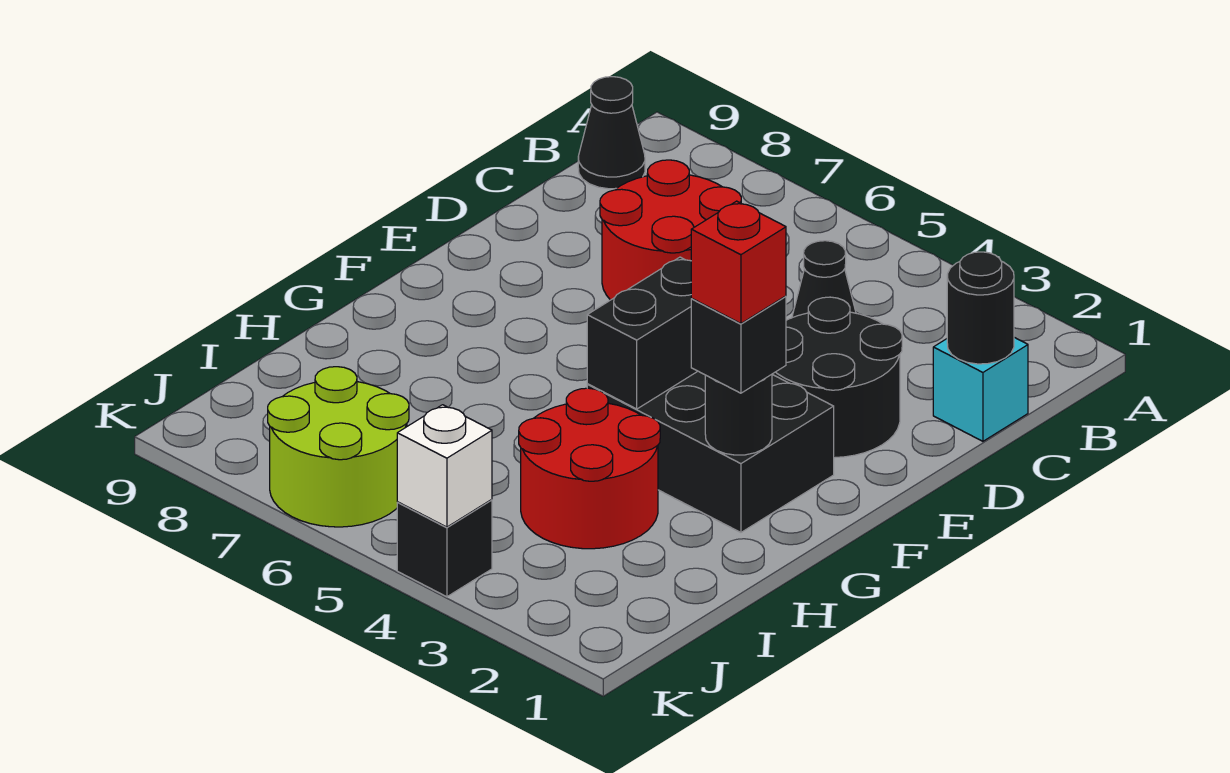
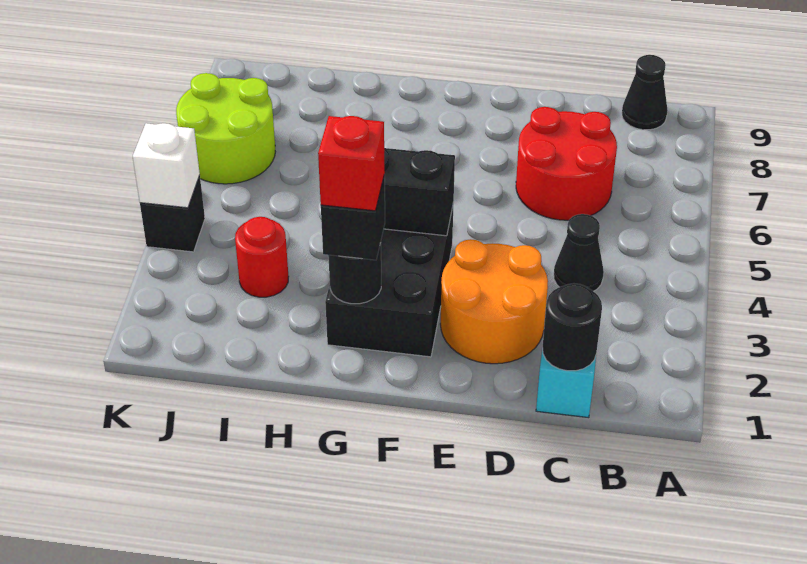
black round brick D2:E3 level 1 -> orange round brick D2:E3 level 1
red round brick H3:I4 level 1 -> red round brick I3 level 1

